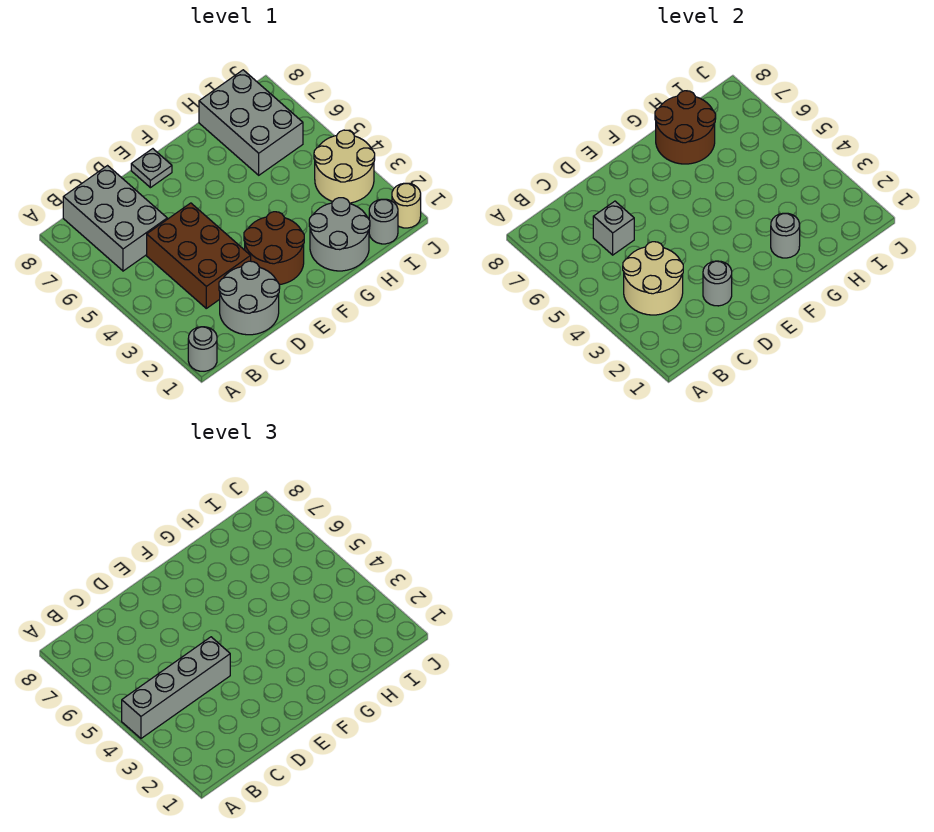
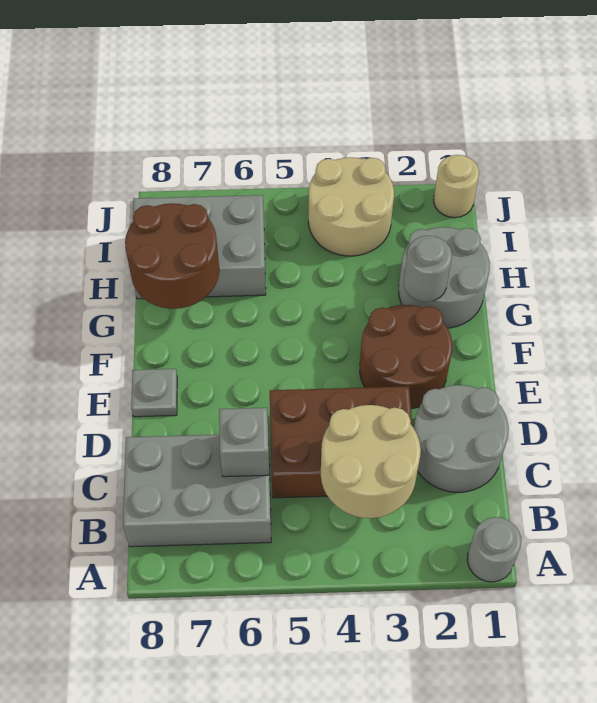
grey brick A4:D4 level 3 -> none
grey round brick D2 level 2 -> none
grey round brick I1 level 1 -> none

